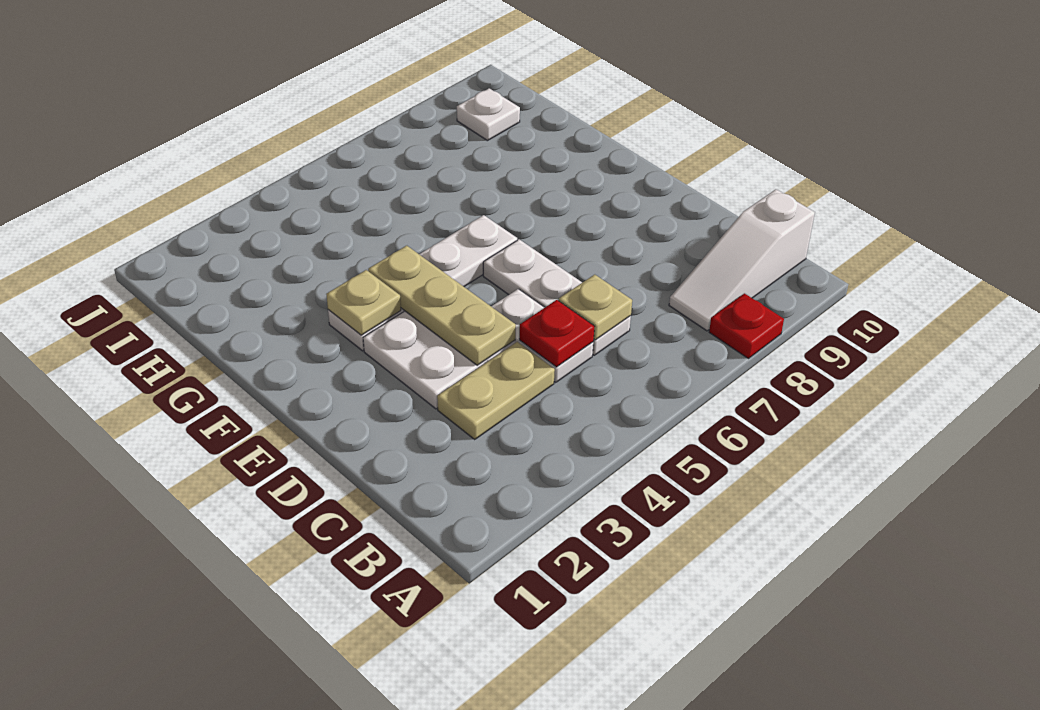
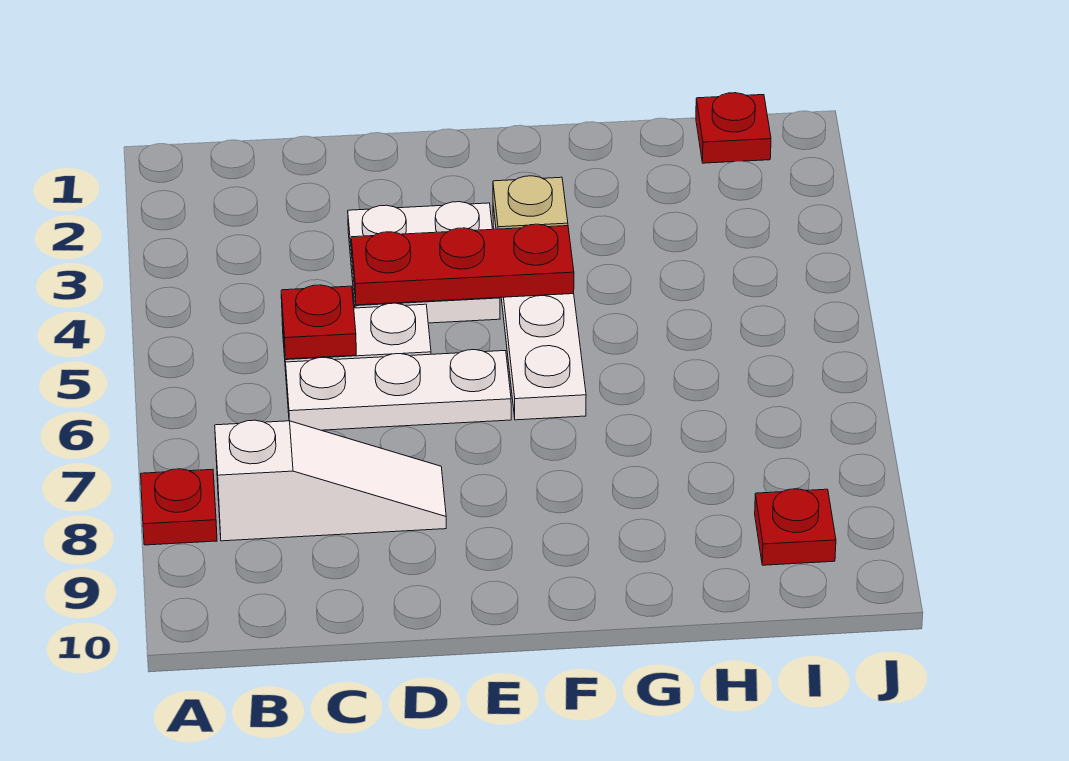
white slope B8:B10 level 1 top 10 -> white slope B8:D8 level 1 top B
tan plate C3:C4 level 1 -> none
tan plate C6 level 2 -> none
tan plate D4:F4 level 2 -> red plate D4:F4 level 2
none -> red plate I1 level 1
white plate I9 level 1 -> red plate I9 level 1

